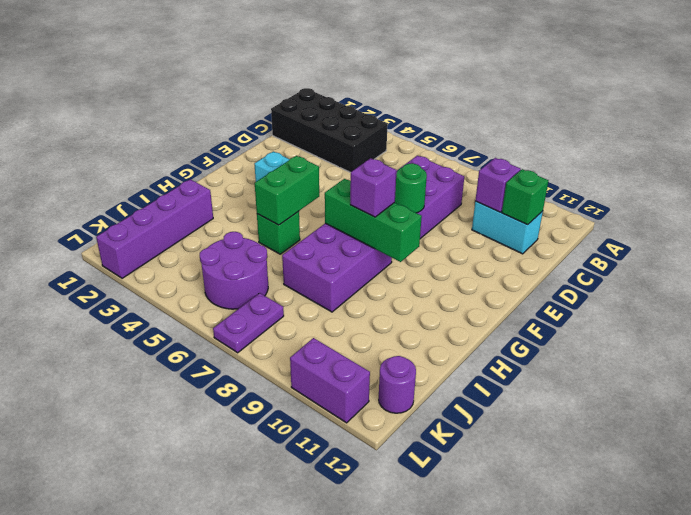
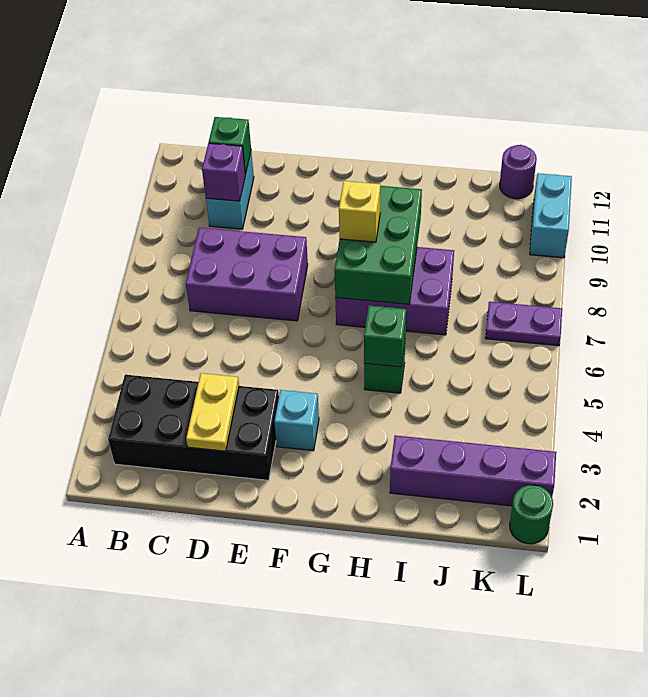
black brick B1:C4 level 1 -> black brick B2:E3 level 1
none -> yellow plate D2:D3 level 2
green round brick E8 level 2 -> green round brick L1 level 1
green brick G5:H5 level 2 -> green brick H5 level 2
green brick G7:G9 level 2 -> green brick G7:H9 level 2
purple brick G8 level 3 -> yellow brick G8 level 3
purple round brick J5:K6 level 1 -> none
purple brick L10:L11 level 1 -> cyan brick L10:L11 level 1

